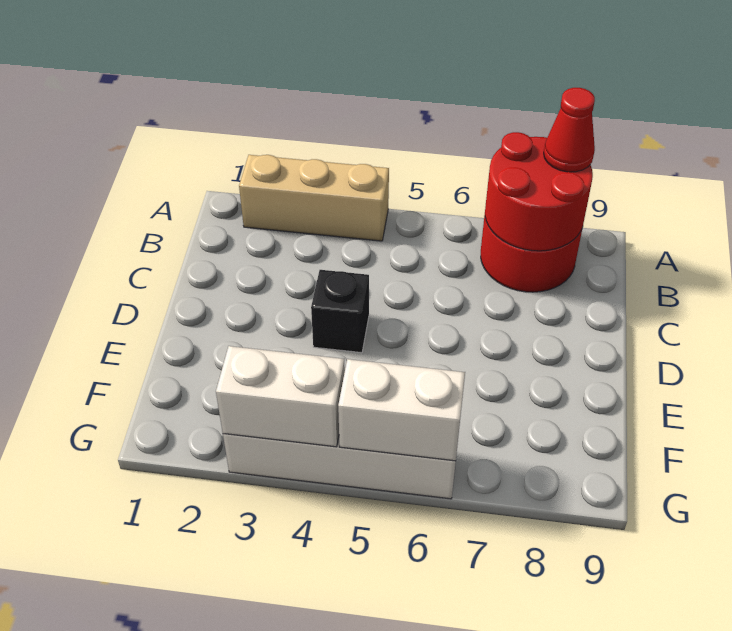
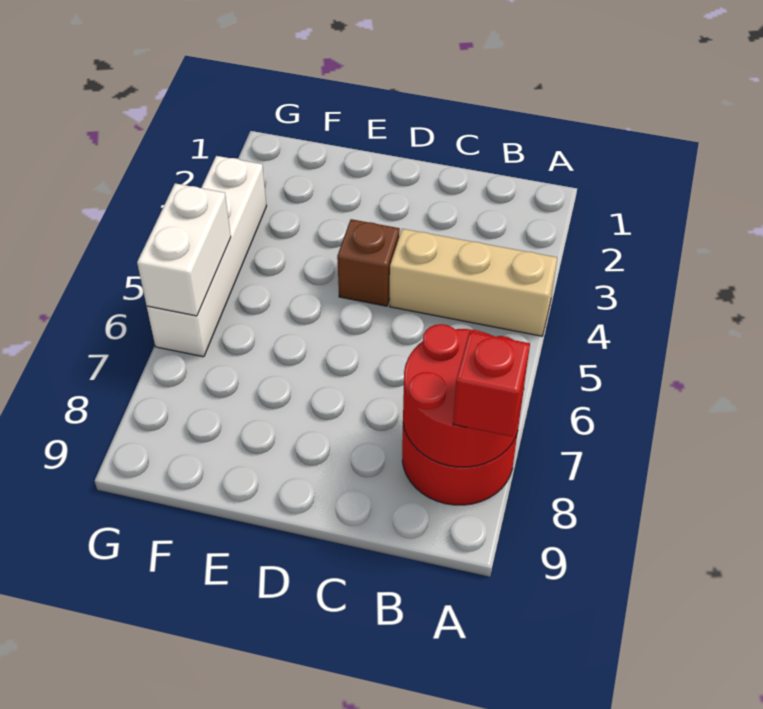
tan brick A2:A4 level 1 -> tan brick A4:C4 level 1
red cone A8 level 3 -> red brick A8 level 3
black brick D4 level 1 -> brown brick D4 level 1
white brick G3:G4 level 2 -> none

